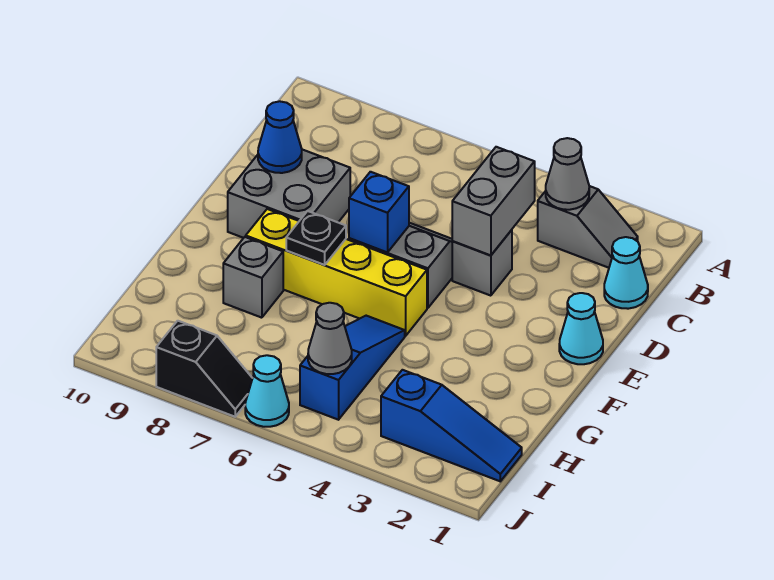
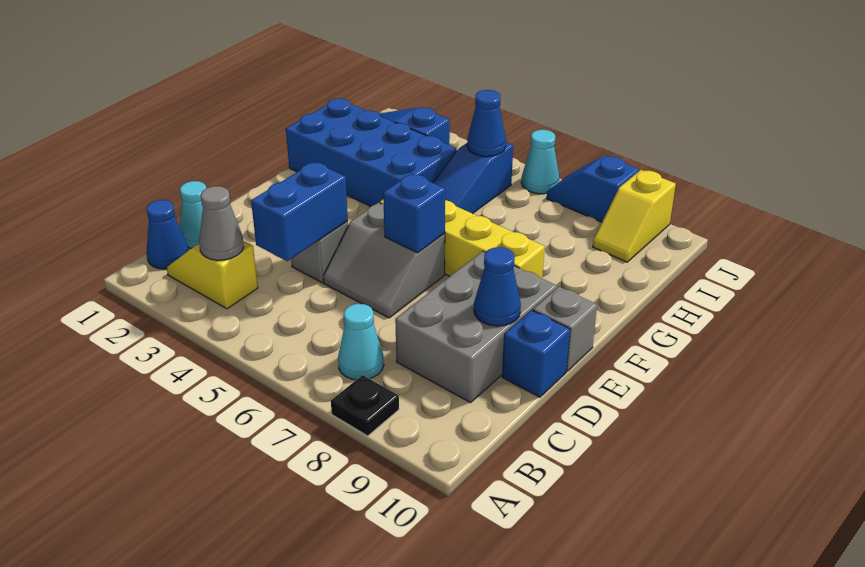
none -> blue cone B1 level 1
grey slope B2:B3 level 1 top 3 -> yellow slope B2:B3 level 1 top 3
grey brick C4:D4 level 2 -> blue brick C4:D4 level 2
grey brick D8:E9 level 1 -> grey brick C8:E9 level 1
none -> blue brick D10 level 1
cyan cone E1 level 1 -> cyan cone B7 level 1
black plate F7 level 2 -> black plate A8 level 1
none -> blue brick G1:H4 level 1
grey brick G8 level 1 -> grey brick E10 level 1
grey cone I5 level 2 -> blue cone I5 level 2
none -> yellow slope I9:J9 level 1 top J
black slope J7:J8 level 1 top 8 -> blue slope J7:J8 level 1 top 8

